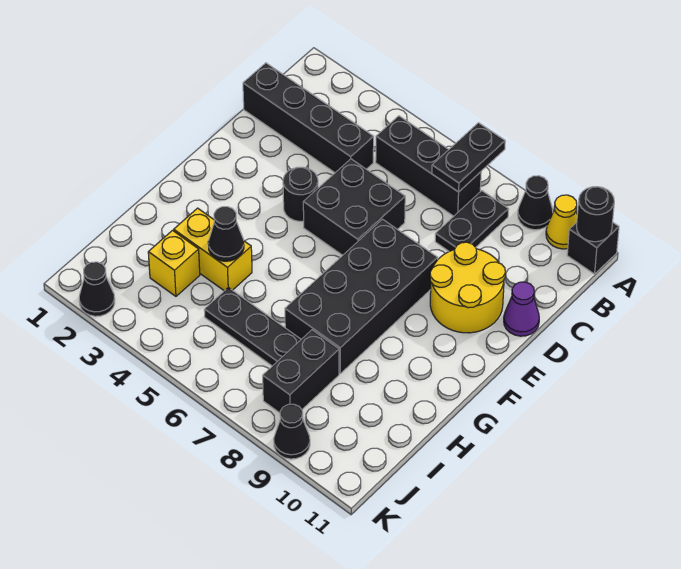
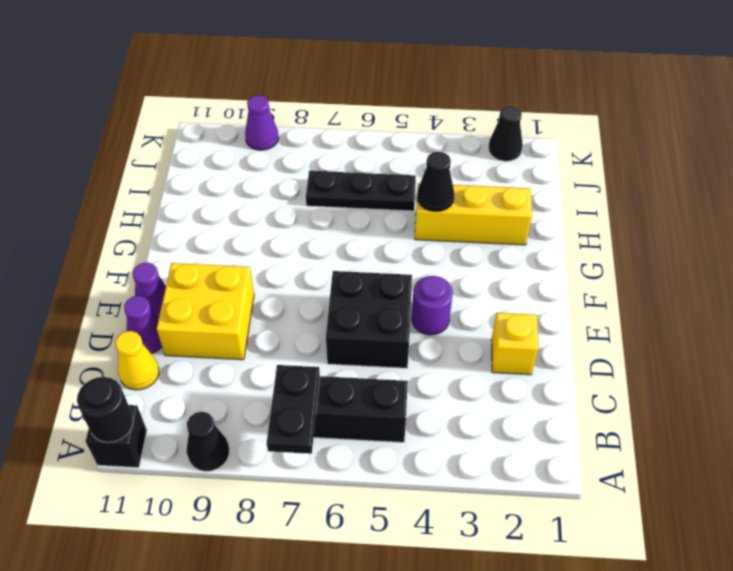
yellow cone A10 level 1 -> yellow cone C11 level 1
black plate B8:C8 level 1 -> none
black brick C1:C4 level 1 -> none
yellow round brick D9:E10 level 1 -> yellow brick D9:E10 level 1
black round brick E4 level 1 -> purple round brick E4 level 1
black brick E7:H8 level 1 -> none
none -> purple cone E11 level 1
yellow brick H3:H4 level 1 -> yellow brick H2:H4 level 1
yellow brick I3 level 1 -> yellow brick D2 level 1
black brick I8:J8 level 1 -> none
black cone K9 level 1 -> purple cone K9 level 1

